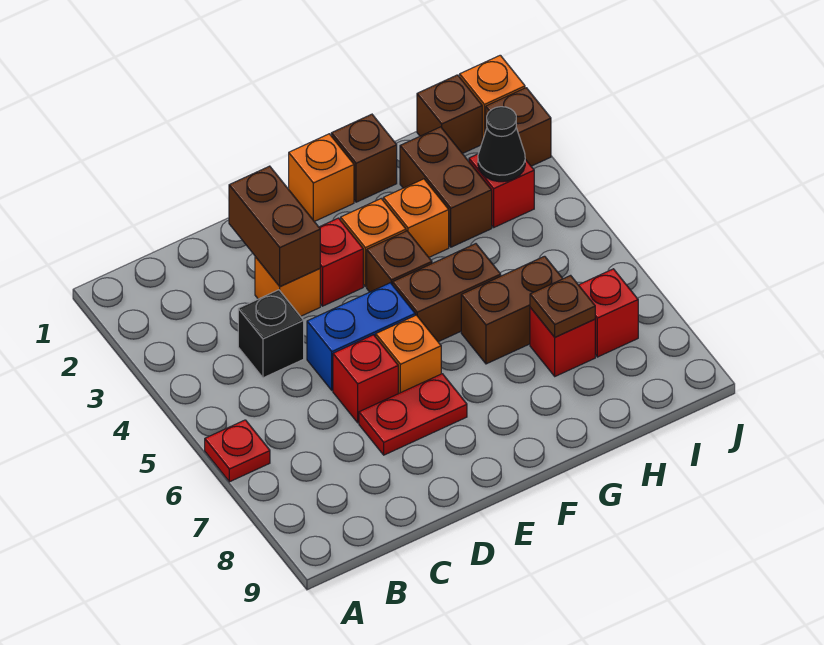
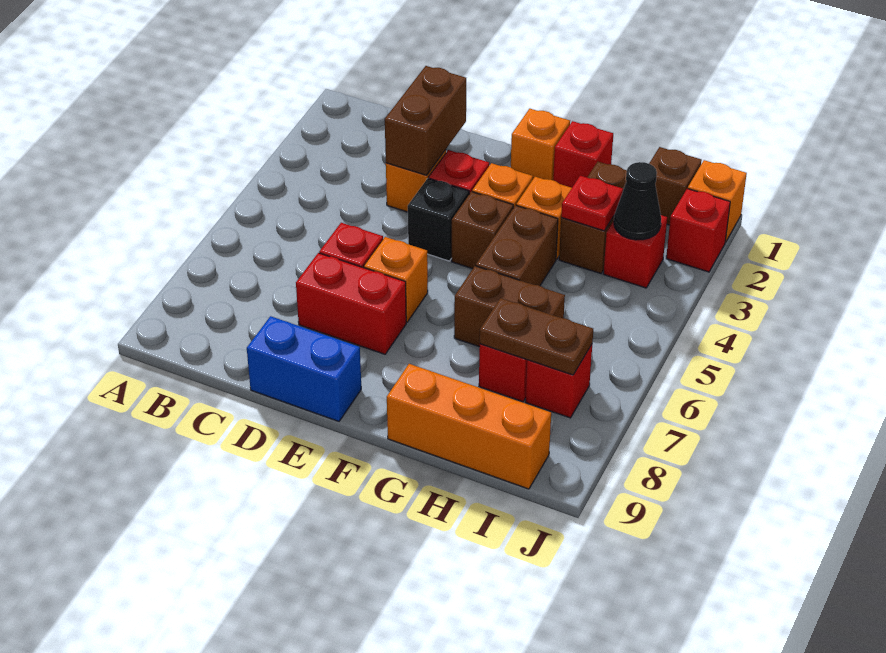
red plate A6 level 1 -> red plate H3 level 2
black brick C4 level 1 -> black brick E4 level 1
blue brick D5:E5 level 1 -> blue brick D9:E9 level 1
red plate D7:E7 level 1 -> red brick D7:E7 level 1
brown brick F5:G5 level 1 -> brown brick G4:G5 level 1
brown brick G1 level 1 -> red brick G1 level 1
none -> orange brick G9:I9 level 1
brown plate H7 level 2 -> brown plate H7:I7 level 2
brown brick J2 level 1 -> red brick J2 level 1

